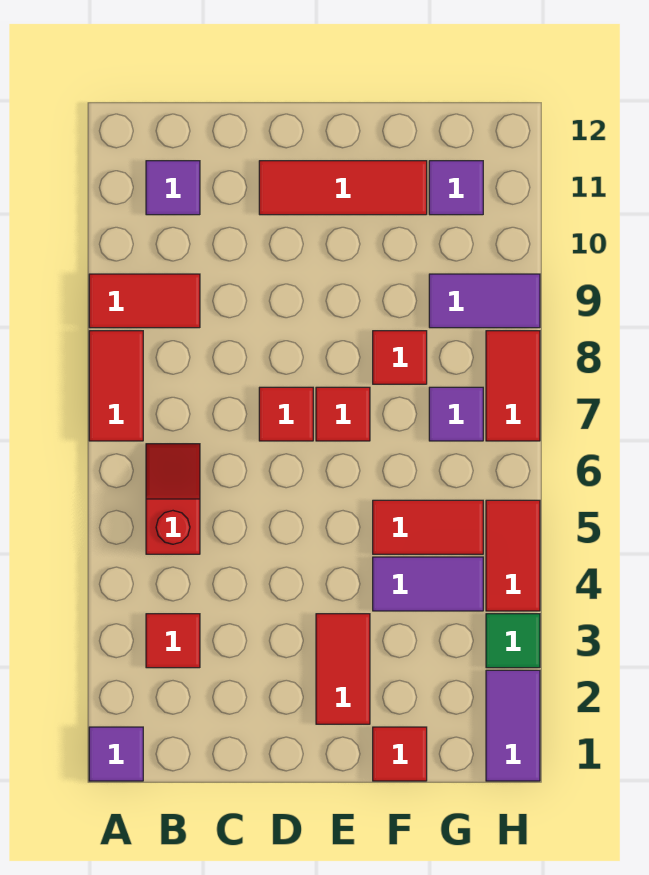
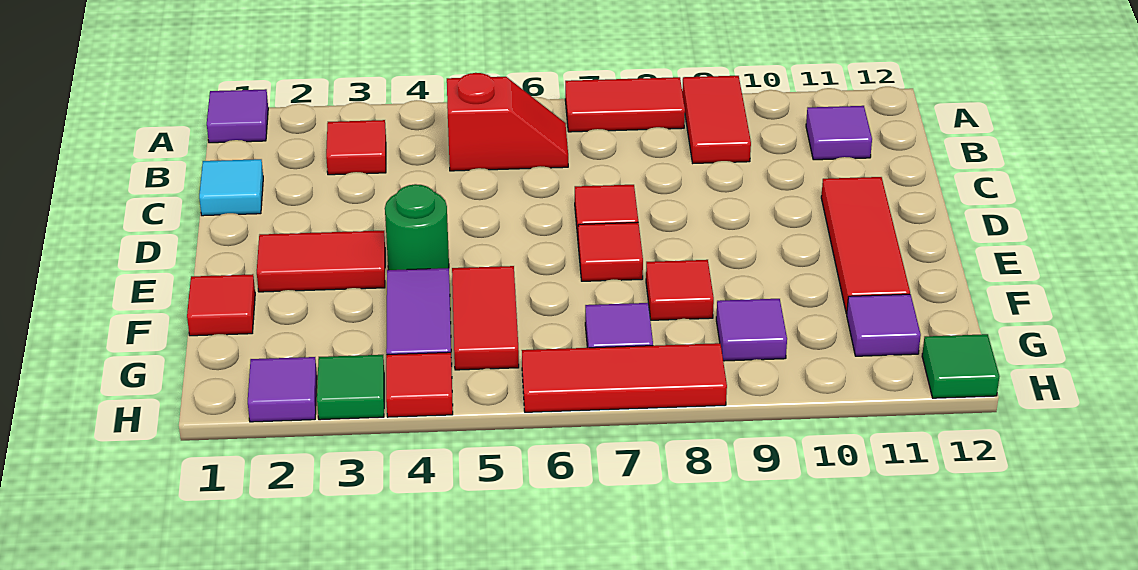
none -> cyan tile C1 level 1
none -> green round brick E4 level 1
purple tile G9:H9 level 1 -> purple tile G9 level 1
purple tile H1:H2 level 1 -> purple tile H2 level 1
red tile H4:H5 level 1 -> red tile H4 level 1
red tile H7:H8 level 1 -> red tile H6:H8 level 1
none -> green tile H12 level 1

